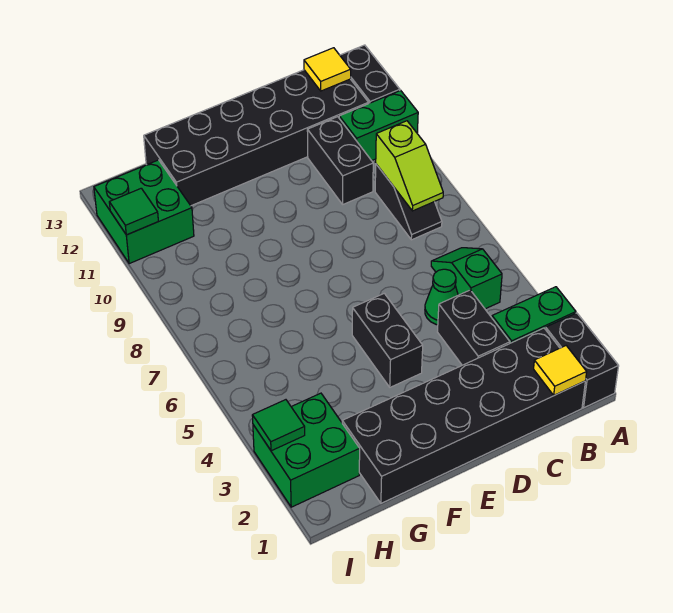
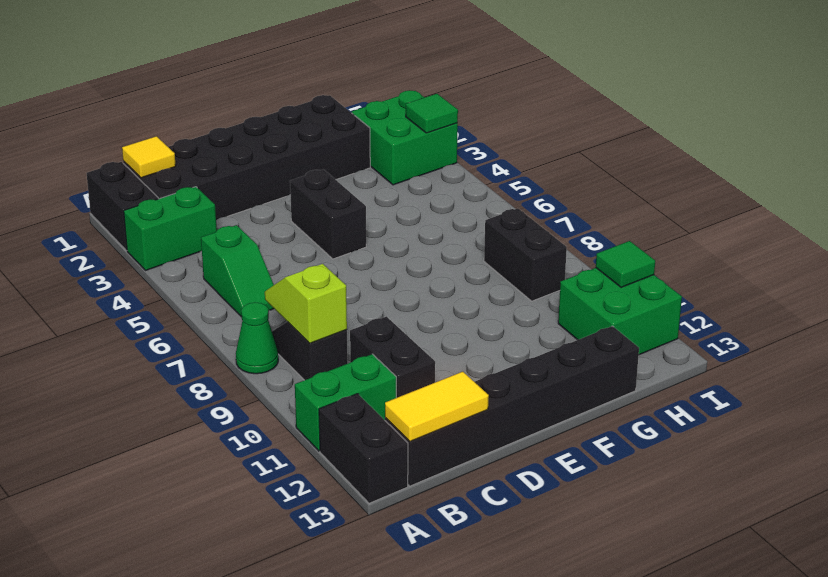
black brick B12:G13 level 1 -> black brick B13:G13 level 1
yellow tile B13 level 2 -> yellow tile B13:C13 level 2
black brick C3:C4 level 1 -> black brick H8:H9 level 1
green cone C5 level 1 -> green cone A8 level 1

